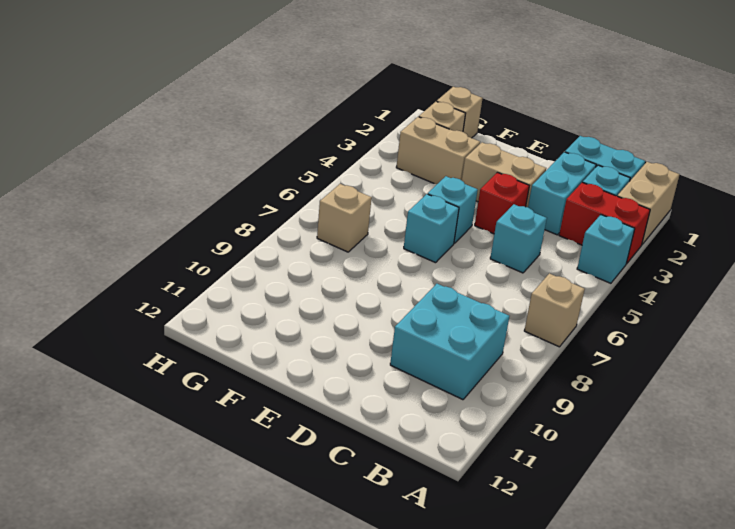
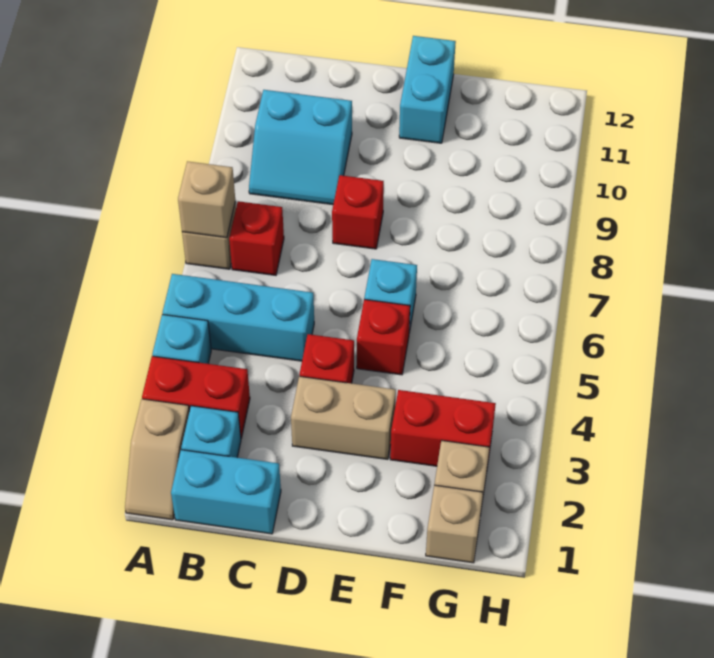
tan brick A1:A2 level 1 -> tan slope A1:A2 level 1 top 2
none -> red brick B7 level 1
cyan brick B9:C10 level 1 -> cyan slope B9:C10 level 1 top 10
cyan brick C2:C3 level 1 -> cyan brick E11:E12 level 1
cyan brick C5 level 1 -> cyan brick A5:C5 level 1
none -> red brick D8 level 1
cyan brick E5 level 1 -> red brick E5 level 1
tan brick F3:G3 level 1 -> red brick F3:G3 level 1
tan brick G7 level 1 -> tan brick A7 level 2

